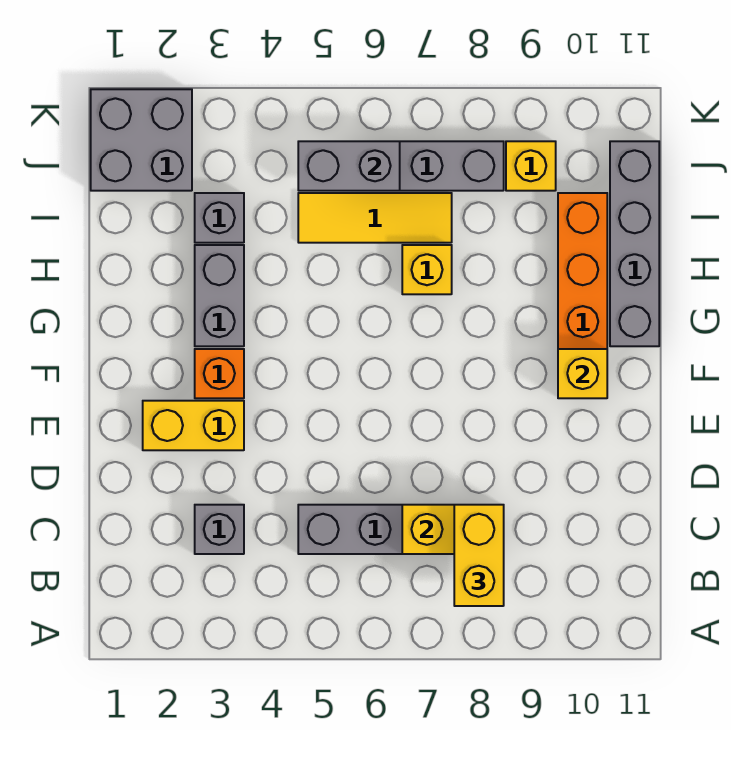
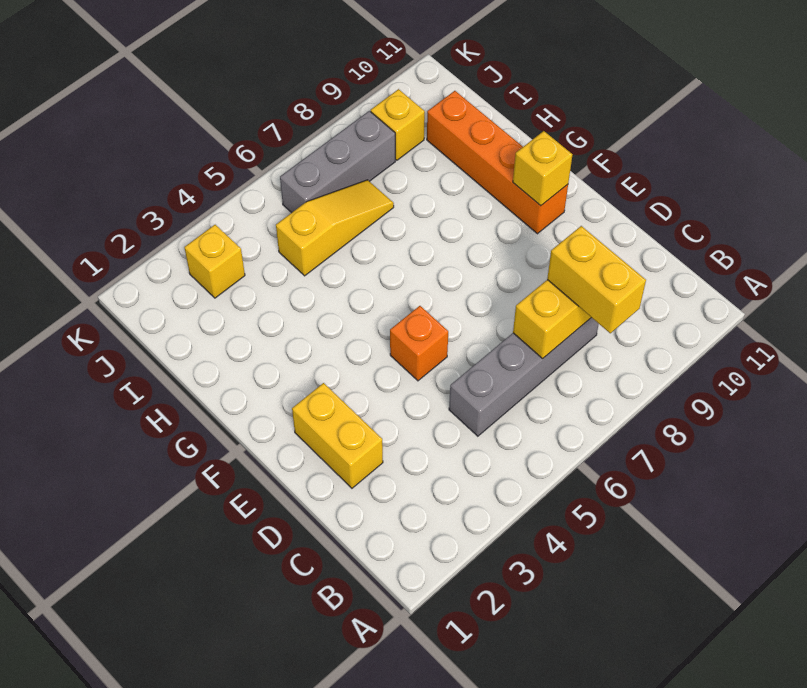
grey brick C3 level 1 -> none
yellow brick E2:E3 level 1 -> yellow brick D2:E2 level 1
orange brick F3 level 1 -> orange brick E5 level 1
grey brick G3:H3 level 1 -> none
grey brick G11:J11 level 1 -> none
yellow brick H7 level 1 -> yellow brick J3 level 1
grey brick I3 level 1 -> none
yellow tile I5:I7 level 1 -> yellow slope I5:I7 level 1 top 5
grey brick J1:K2 level 1 -> none
grey brick J5:J6 level 2 -> none

